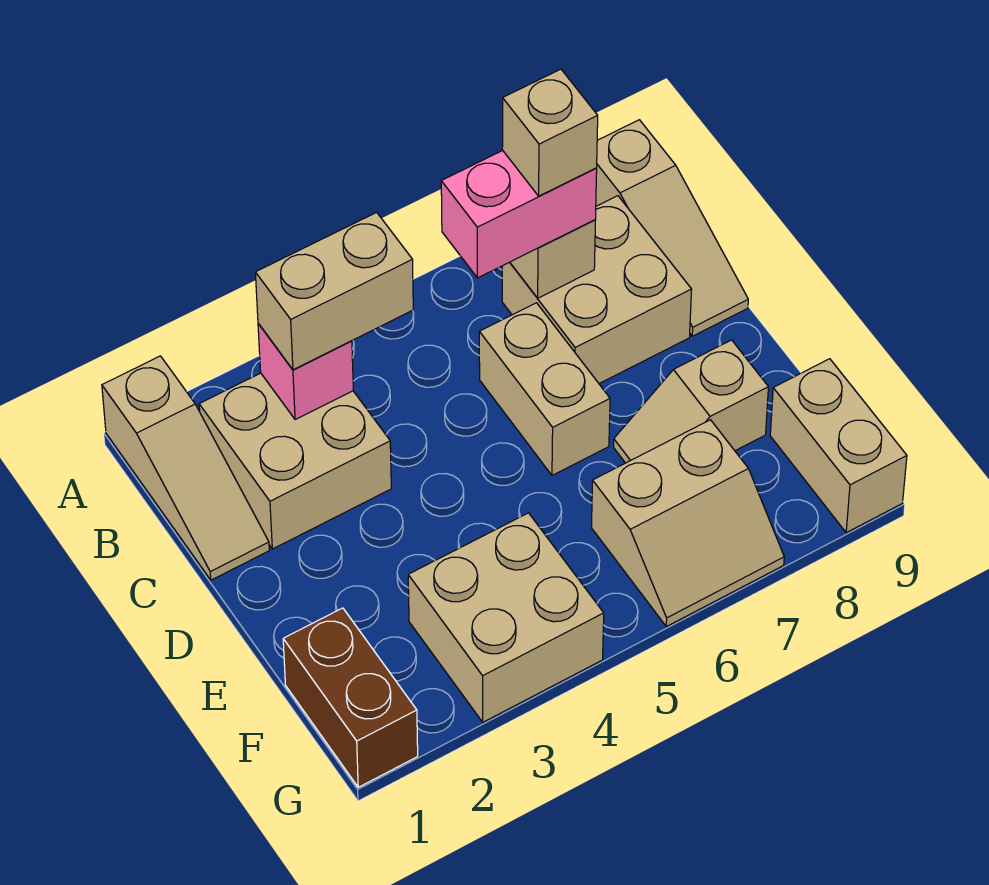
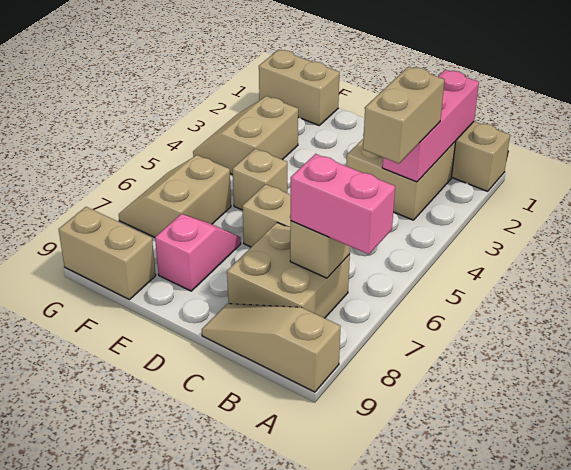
pink brick B3 level 2 -> pink brick B1:B3 level 2
pink brick B6:B7 level 3 -> pink brick A7:B7 level 3
tan brick B7 level 4 -> tan brick E5 level 1
tan slope E7:E8 level 1 top 8 -> pink slope E7:E8 level 1 top 8
brown brick F1:G1 level 1 -> tan brick F1:G1 level 1
tan brick F3:G4 level 1 -> tan slope F3:G4 level 1 top F

